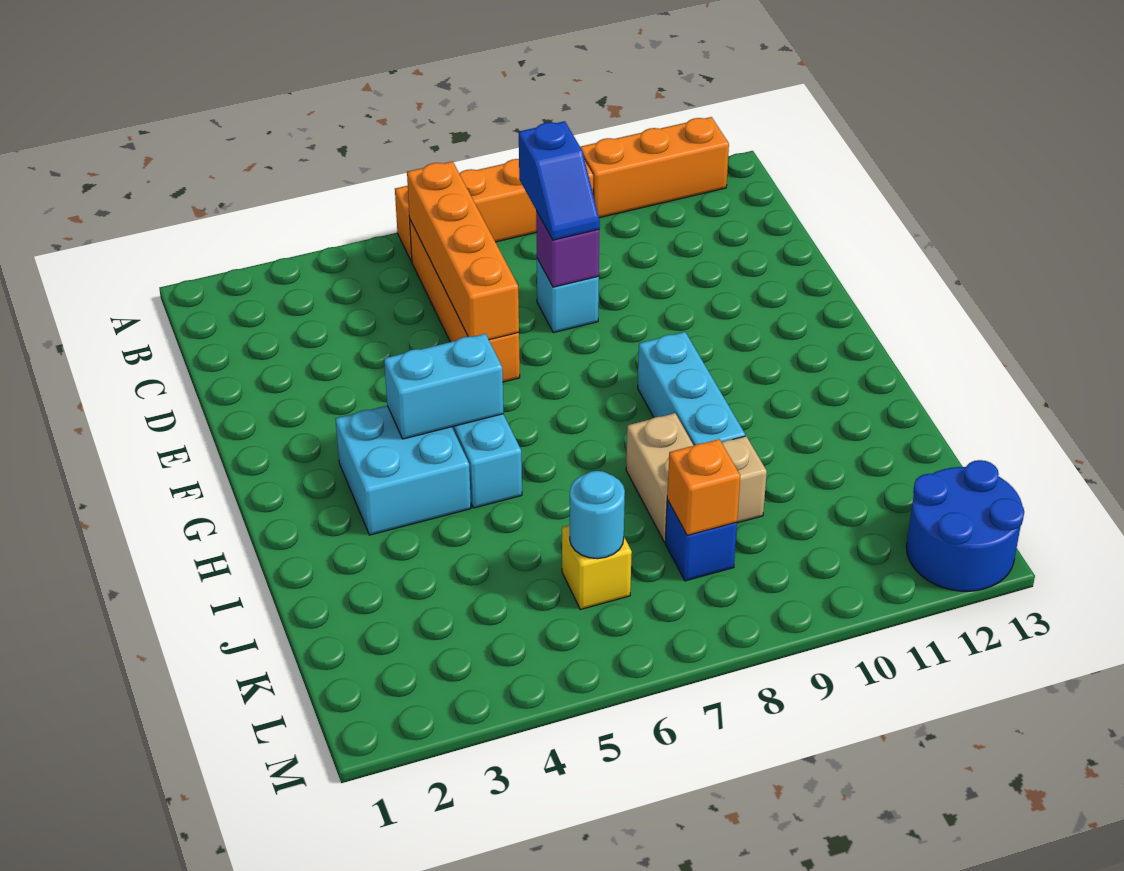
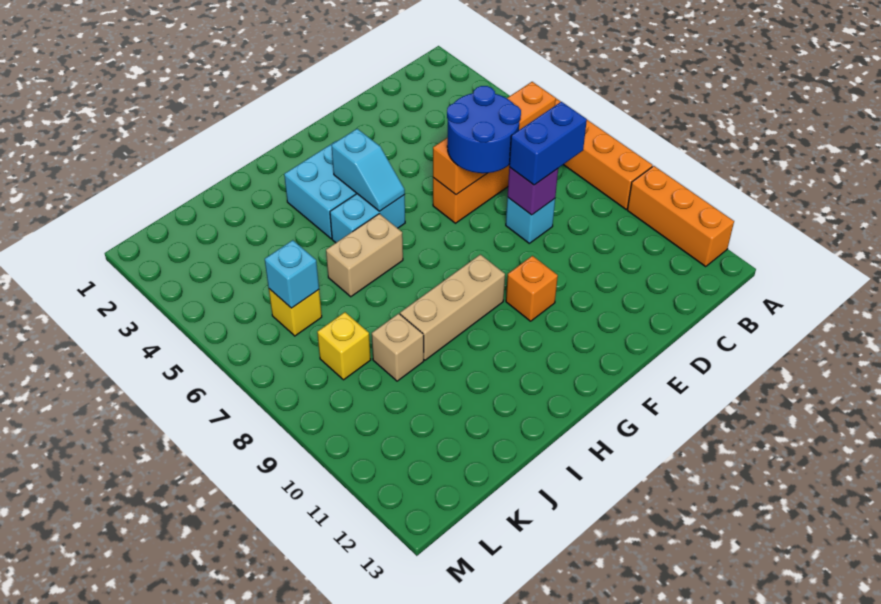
blue slope C8:D8 level 3 top C -> blue brick C8:D8 level 3
cyan brick G4:G5 level 2 -> cyan slope G4:G5 level 2 top 4
cyan brick G9:I9 level 1 -> tan brick G9:I9 level 1
tan brick I8:J8 level 1 -> tan brick H6:I6 level 1
cyan round brick K6 level 2 -> cyan brick K6 level 2
blue brick K8 level 1 -> yellow brick K8 level 1
orange brick K8 level 2 -> orange brick F10 level 1
blue round brick L12:M13 level 1 -> blue round brick D6:E7 level 3

